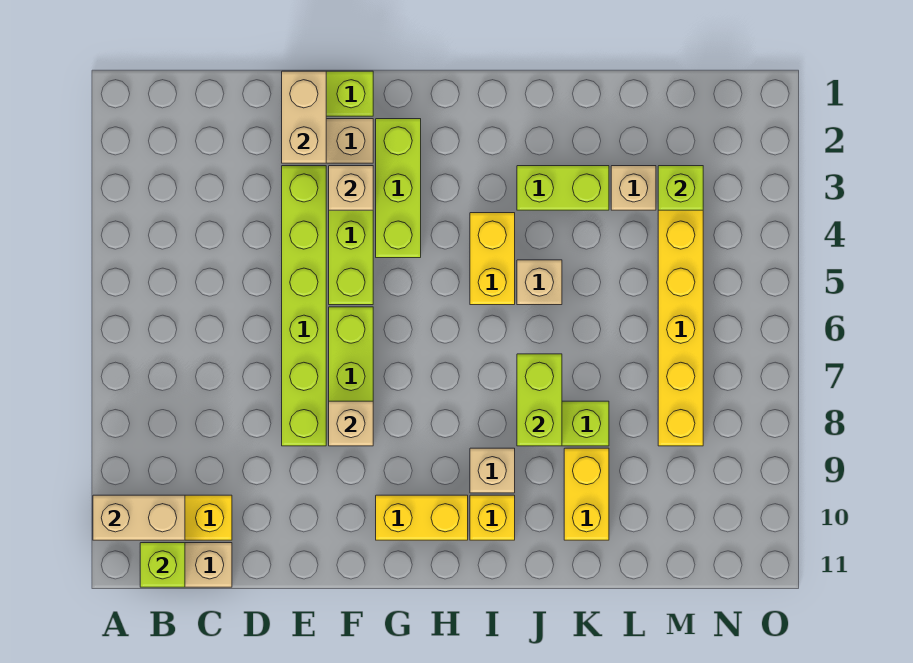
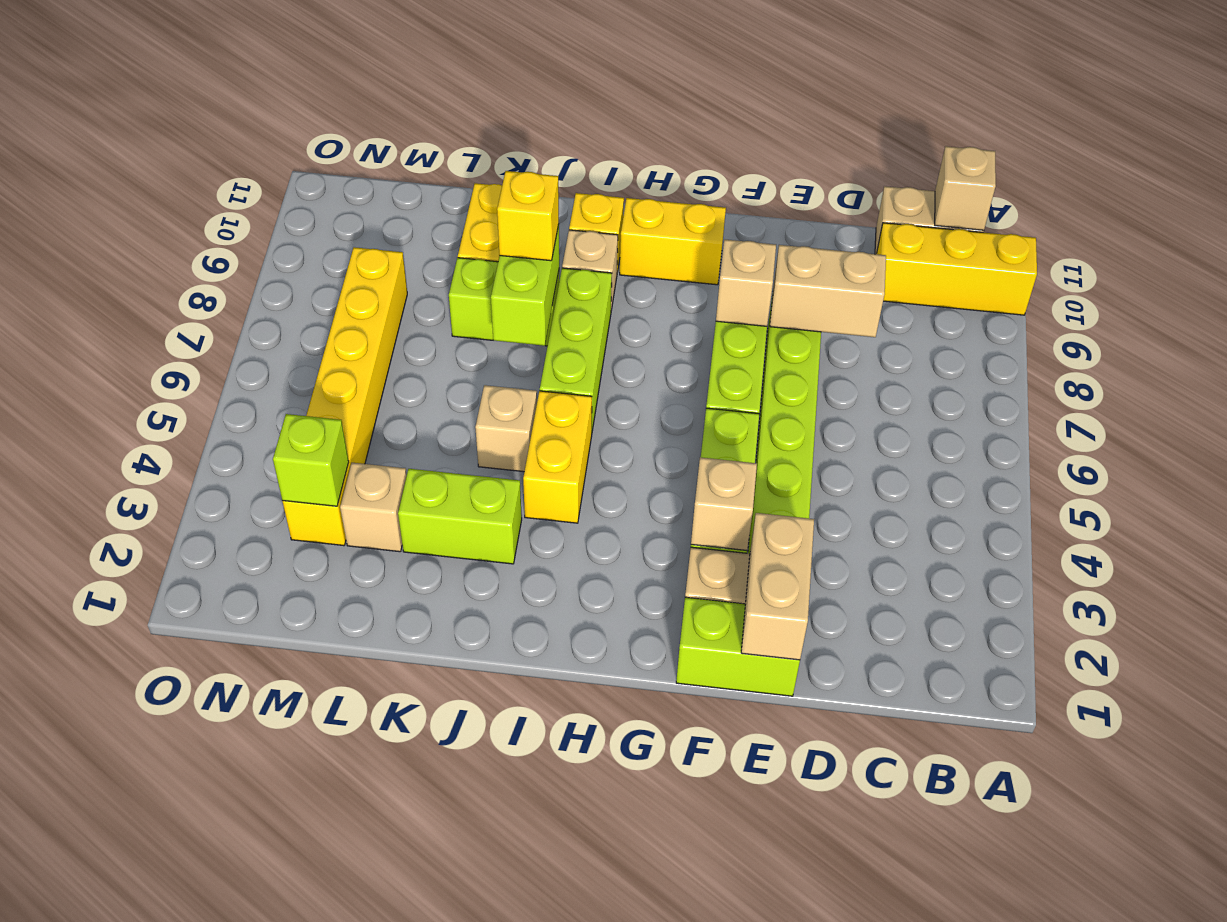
tan brick A10:B10 level 2 -> tan brick D8:E8 level 2
lime brick B11 level 2 -> tan brick B11 level 2
lime brick G2:G4 level 1 -> lime brick I6:I8 level 1
none -> yellow brick J8 level 3

